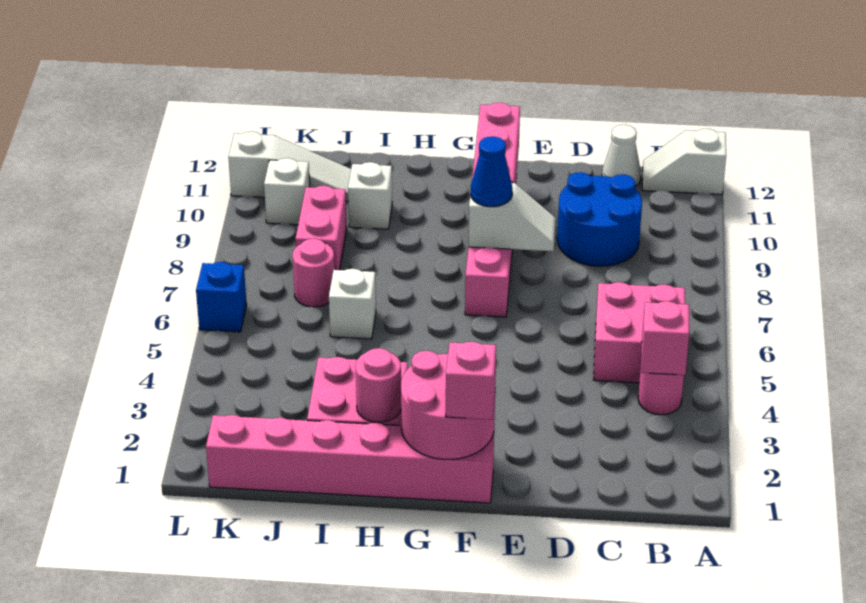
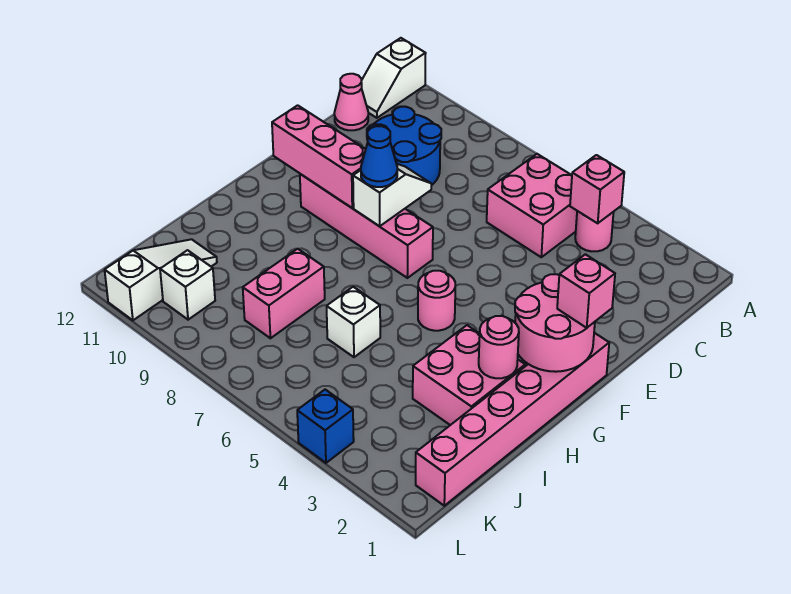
white cone C12 level 1 -> pink cone C12 level 1
white brick I10 level 1 -> none
pink round brick J7 level 1 -> pink round brick G5 level 1
pink brick J8:J9 level 1 -> pink brick I8:J8 level 1
blue brick L6 level 1 -> blue brick L4 level 1

